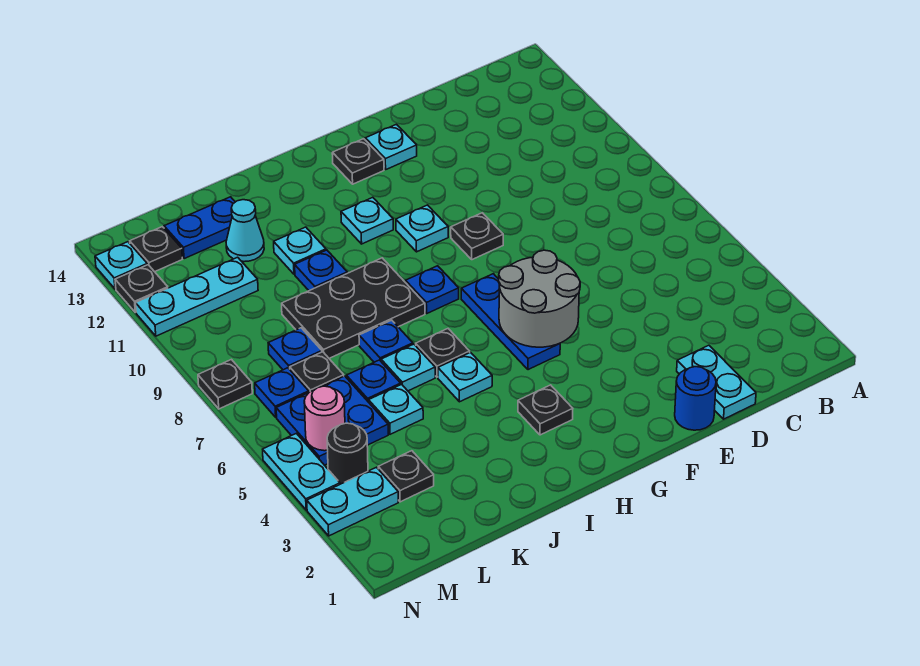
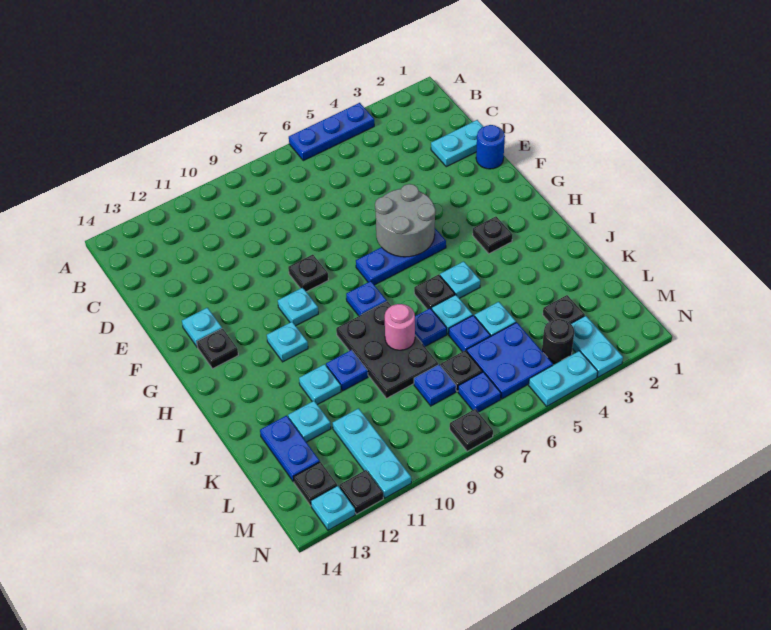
none -> blue plate A4:A6 level 1
cyan cone K12 level 1 -> cyan plate K12 level 1
pink round brick M5 level 2 -> pink round brick J8 level 2

